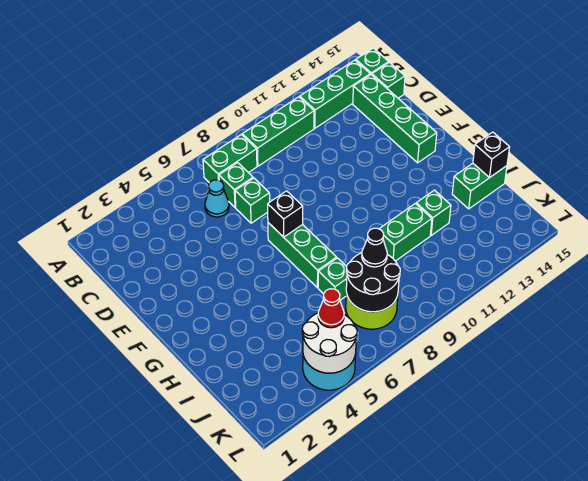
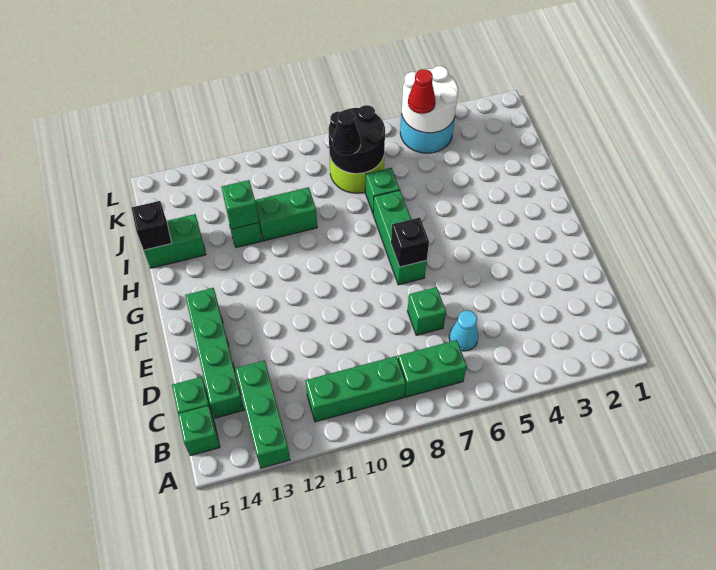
green brick B12:B14 level 1 -> green brick A13:C13 level 1
green brick C7 level 1 -> green brick I12 level 2

